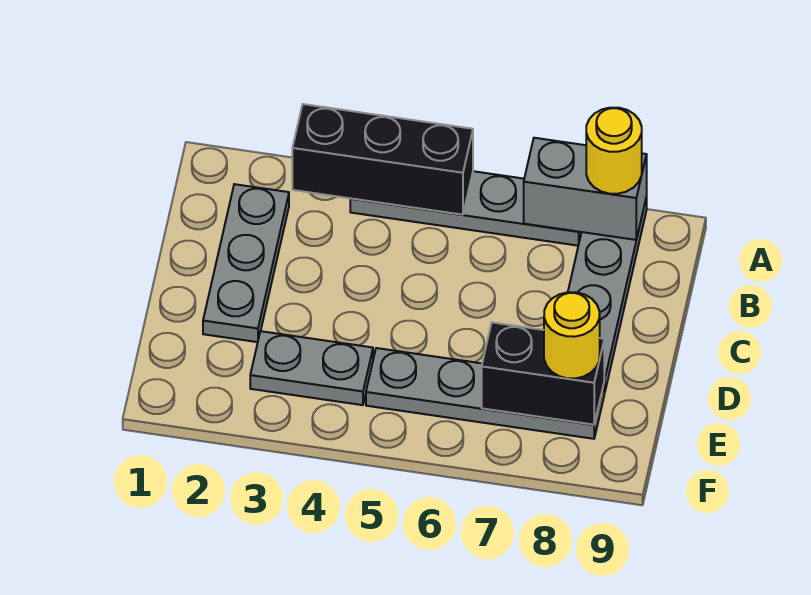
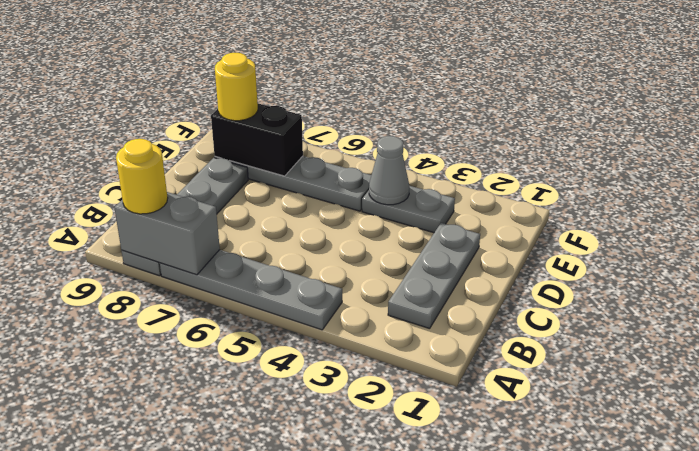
black brick A3:A5 level 2 -> none
none -> grey cone E4 level 2

